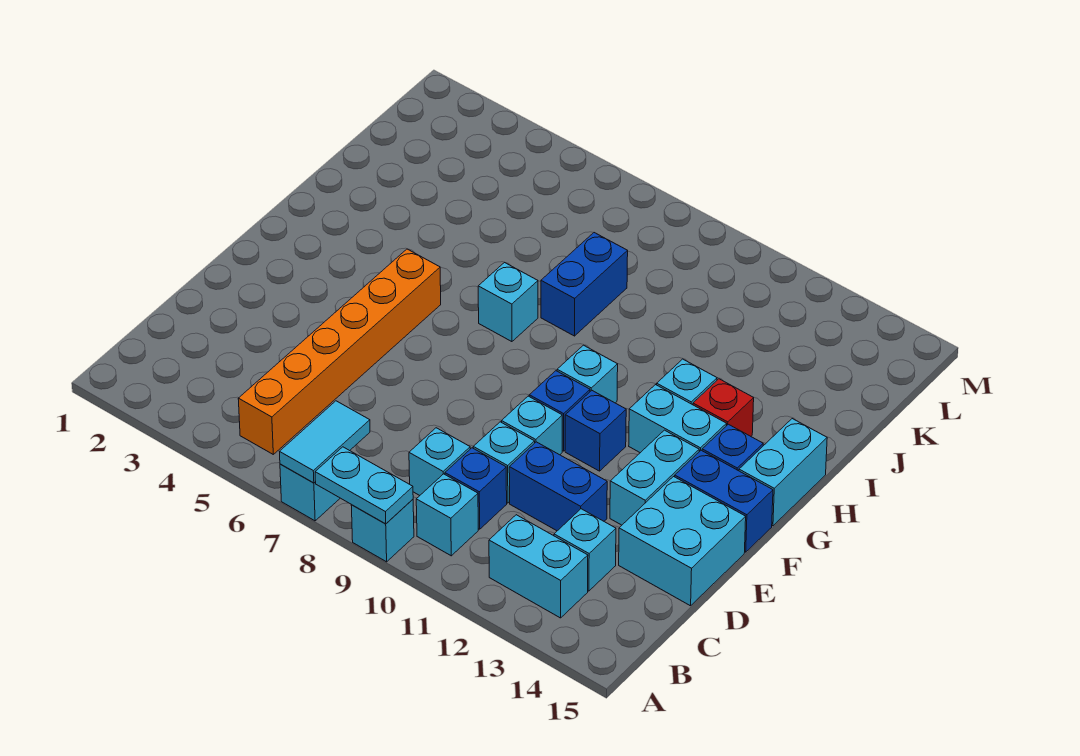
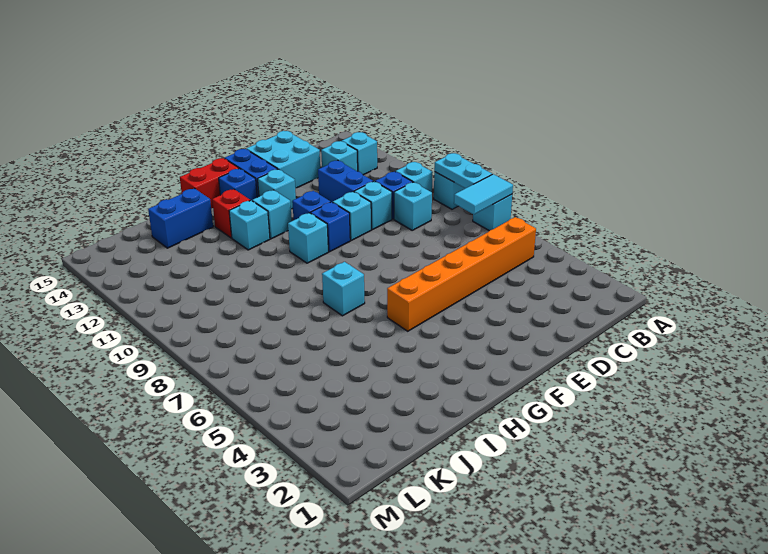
cyan brick B12:B13 level 1 -> cyan brick B13 level 1
cyan brick E13:F13 level 1 -> cyan brick F13 level 1
cyan brick G12:G13 level 1 -> cyan brick G12 level 1
cyan brick G15:H15 level 1 -> red brick G15:H15 level 1
blue brick I8:J8 level 1 -> blue brick I14:J14 level 1

